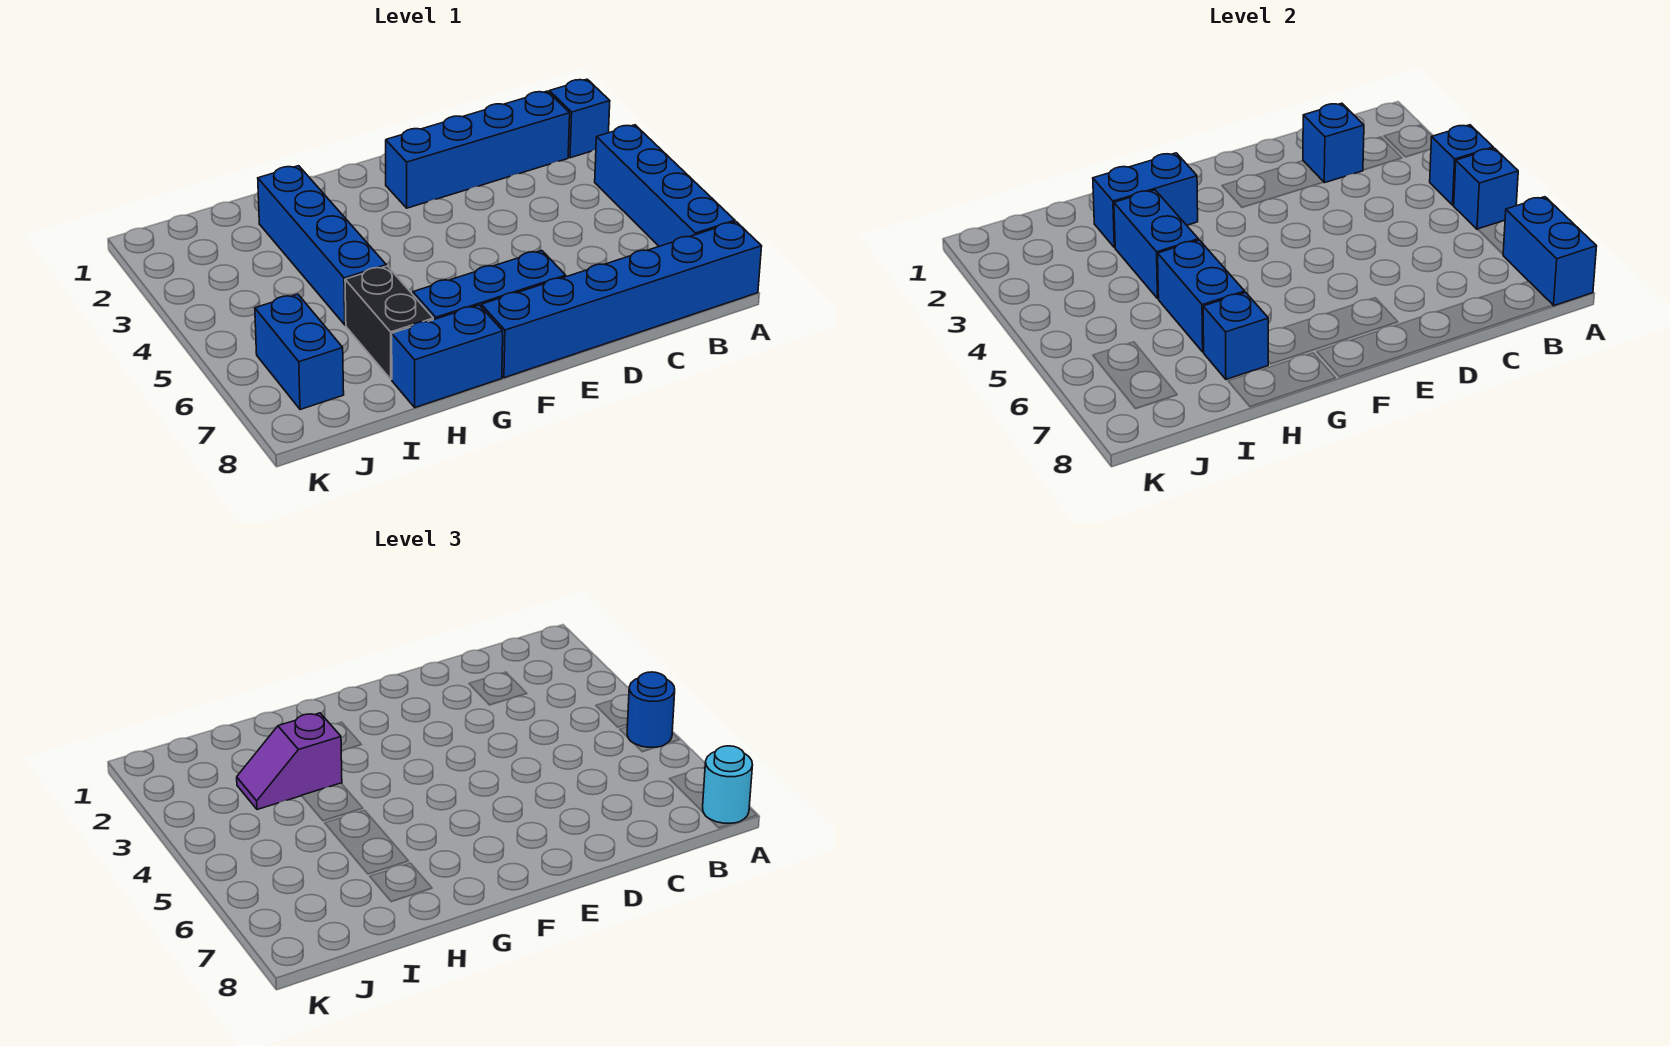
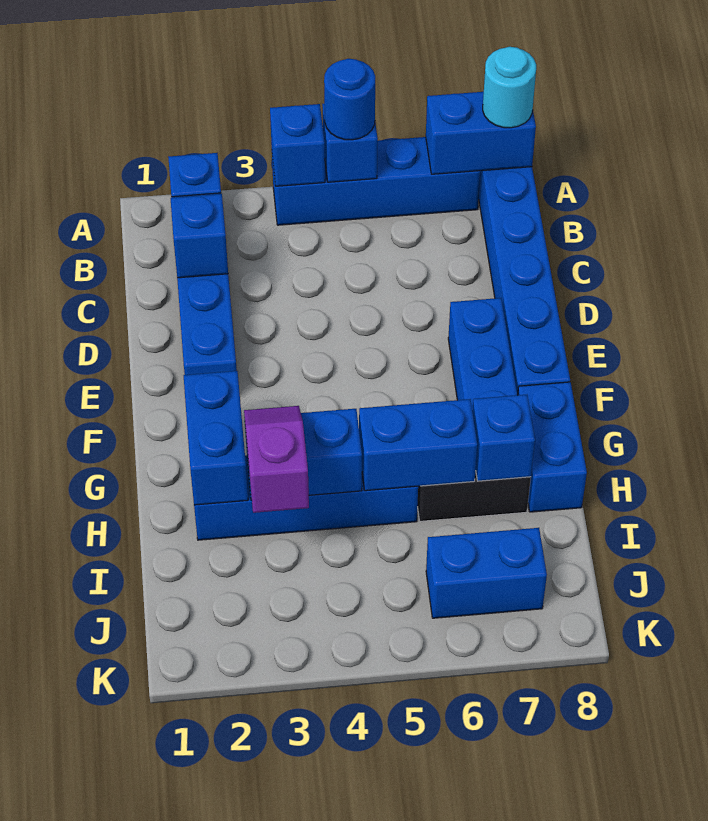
purple slope H3:I3 level 3 top H -> purple slope H3:I3 level 3 top I

